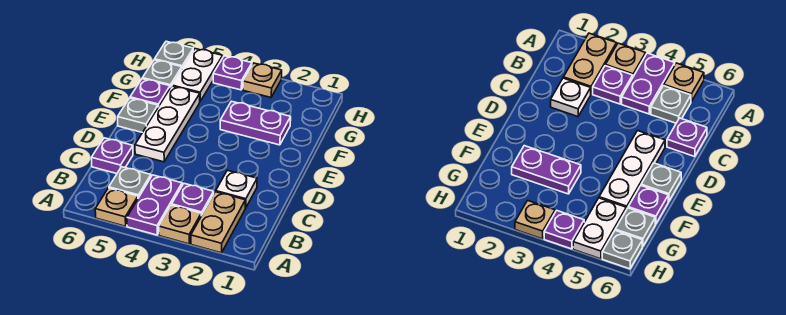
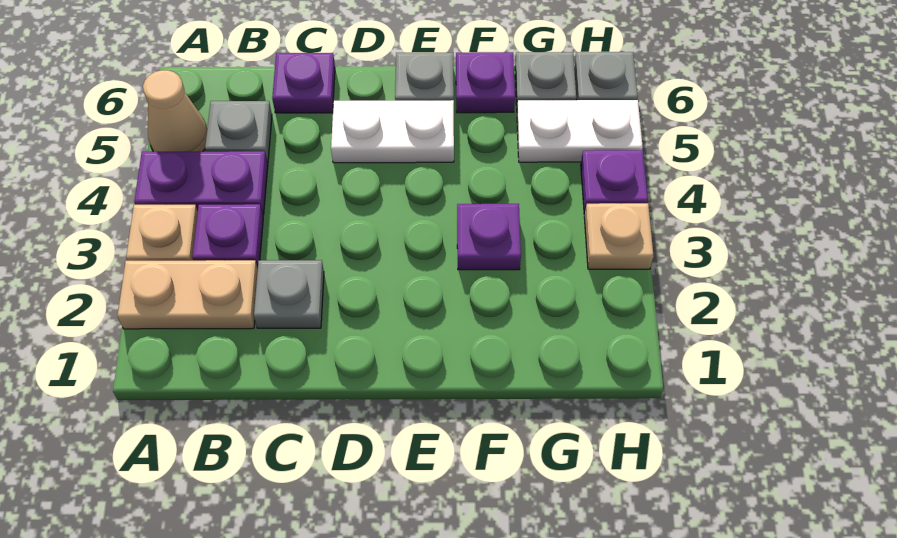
tan plate A5 level 1 -> tan cone A5 level 1
white plate C2 level 1 -> grey plate C2 level 1
white plate D5:F5 level 1 -> white plate D5:E5 level 1
purple plate F2:F3 level 1 -> purple plate F3 level 1

